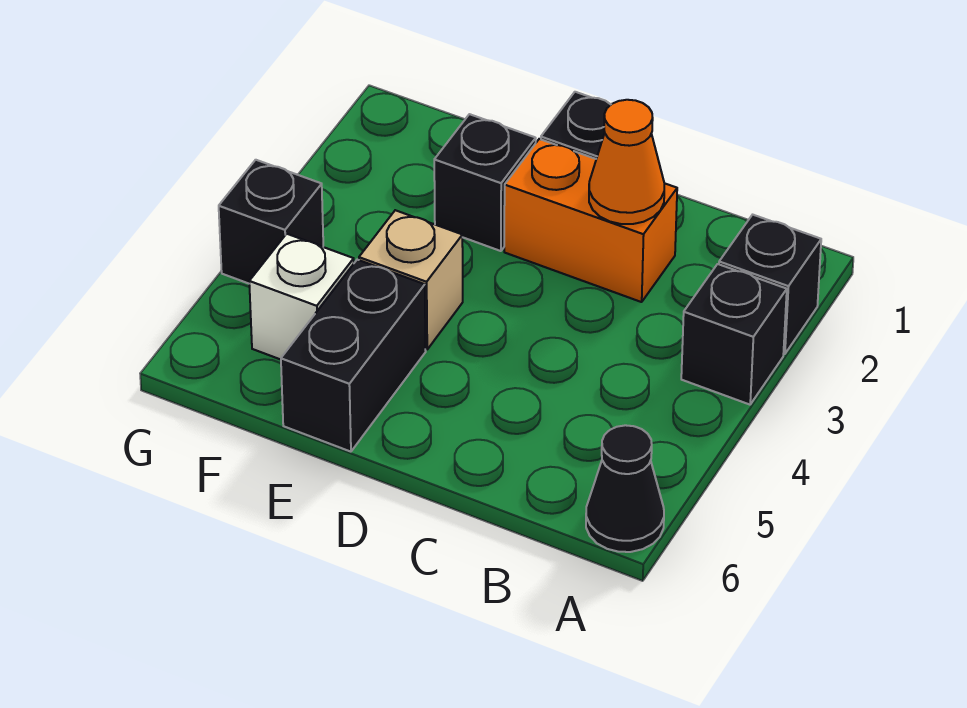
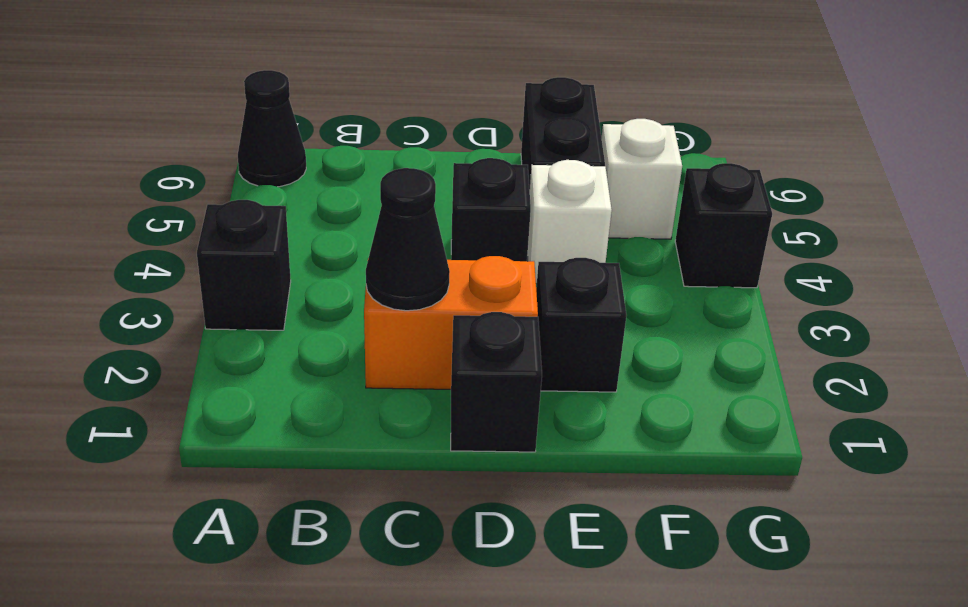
black brick A2 level 1 -> black brick D4 level 1
orange cone C2 level 2 -> black cone C2 level 2
tan brick E4 level 1 -> white brick E4 level 1

